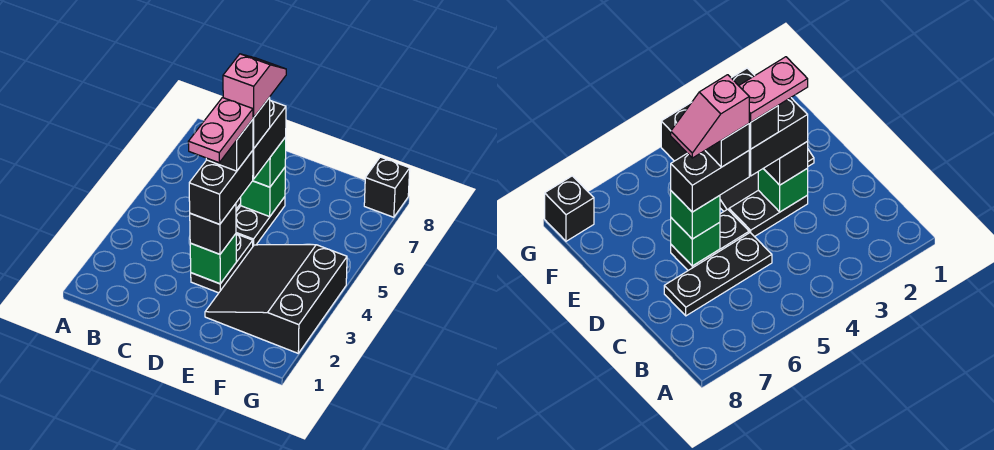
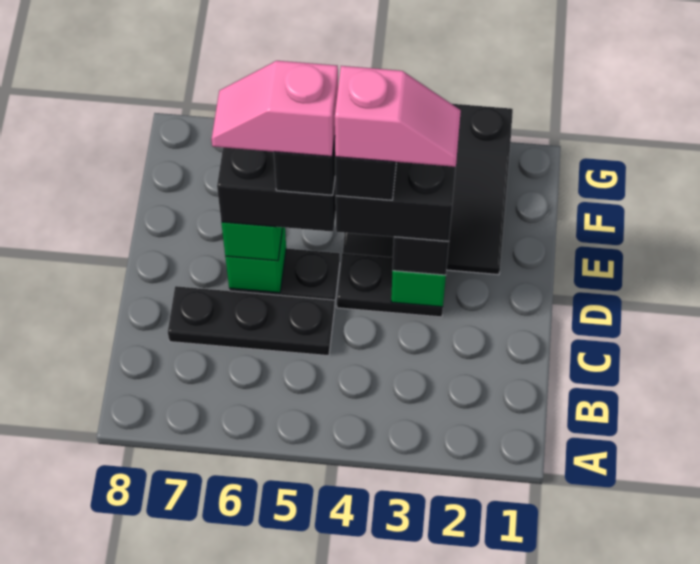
pink plate D3:D4 level 6 -> pink slope D3:D4 level 6 top 4
black brick G8 level 1 -> none

